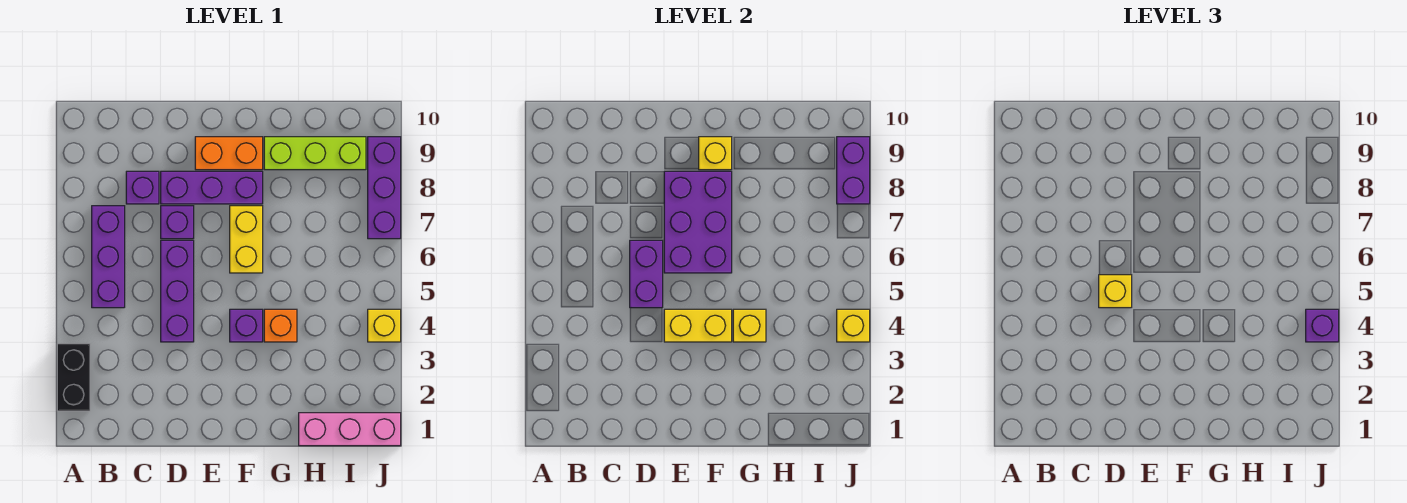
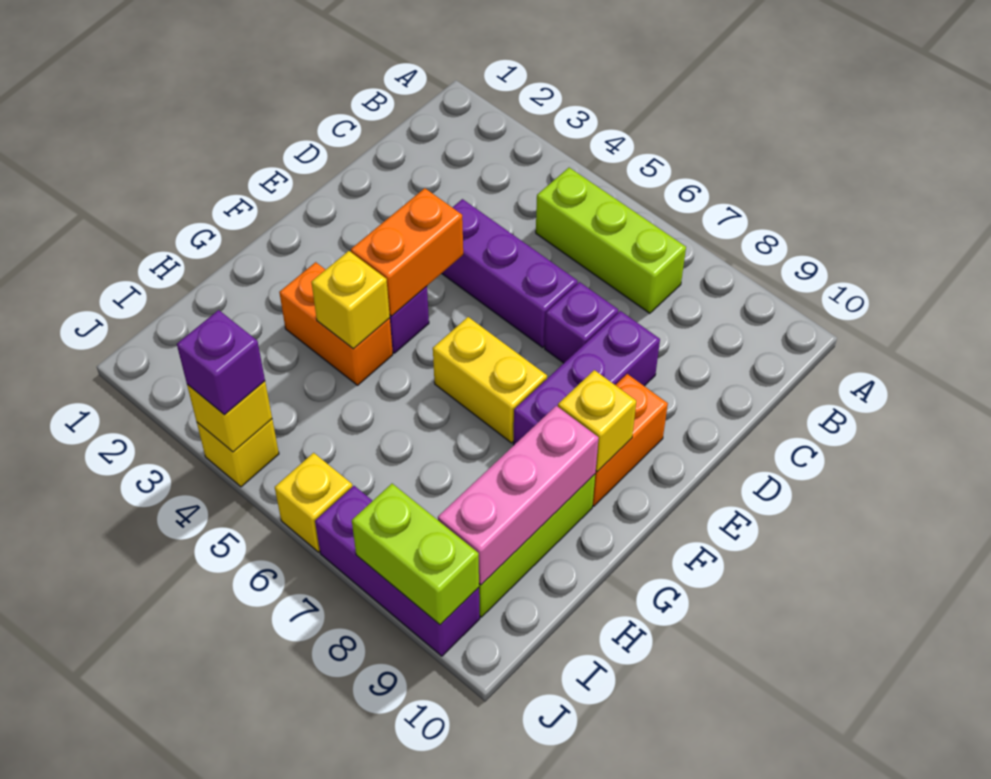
black brick A2:A3 level 1 -> none
purple brick B5:B7 level 1 -> lime brick B5:B7 level 1
purple brick C8 level 1 -> none
purple brick D5:D6 level 2 -> none
yellow brick D5 level 3 -> yellow brick J6 level 1
yellow brick E4:F4 level 2 -> orange brick E4:F4 level 2
purple brick E6:F8 level 2 -> none
orange brick G4 level 1 -> orange brick G3:G4 level 1
pink brick H1:J1 level 1 -> pink brick G9:I9 level 2
purple brick J8:J9 level 2 -> lime brick J8:J9 level 2

